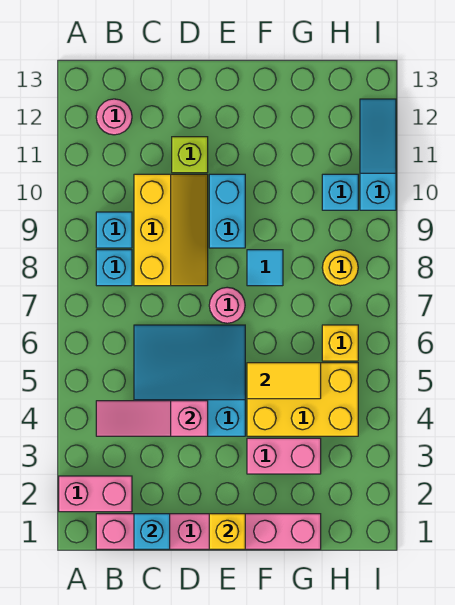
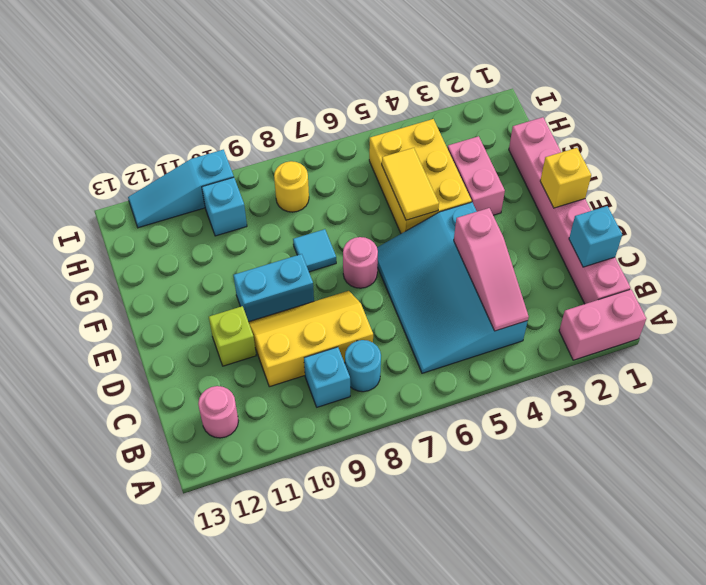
pink brick A2:B2 level 1 -> pink brick A1:A2 level 1
cyan brick B8 level 1 -> cyan round brick B8 level 1
cyan slope C4:E6 level 1 top 4 -> cyan slope B4:E6 level 1 top 4
yellow brick H6 level 1 -> none

